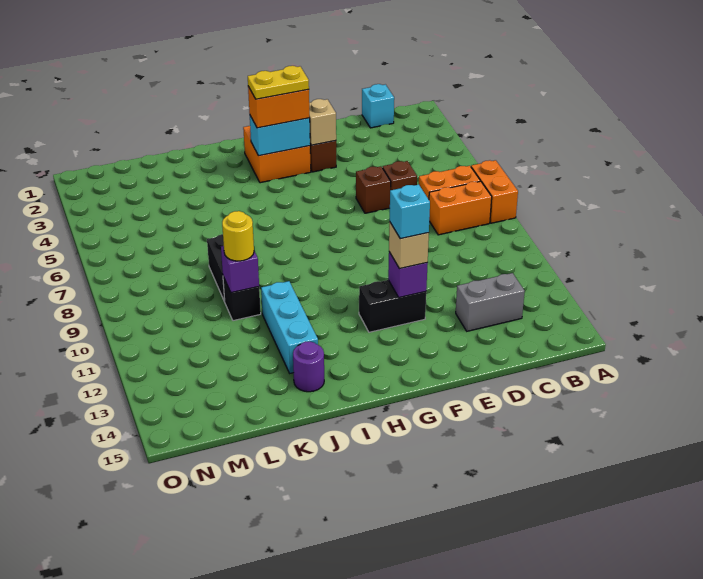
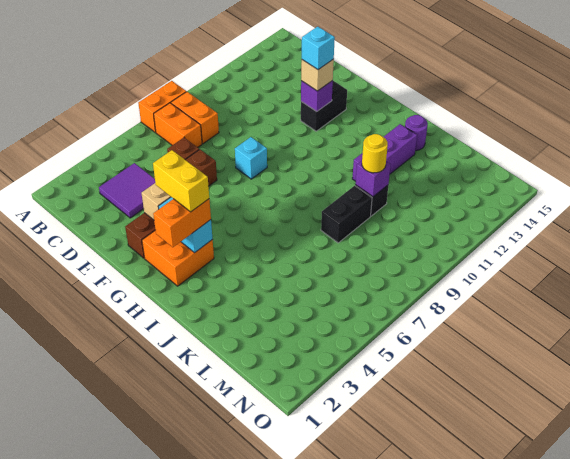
cyan brick C1 level 1 -> cyan brick F8 level 1
none -> purple tile C3:D4 level 1
grey brick C13:D13 level 1 -> none
black brick F12:G12 level 1 -> black brick F12:F13 level 1
orange brick G3:H3 level 3 -> orange brick H2:H3 level 3
yellow plate G3:H3 level 4 -> yellow brick G3:H3 level 4
cyan brick J11:J13 level 1 -> purple brick J11:J13 level 1

